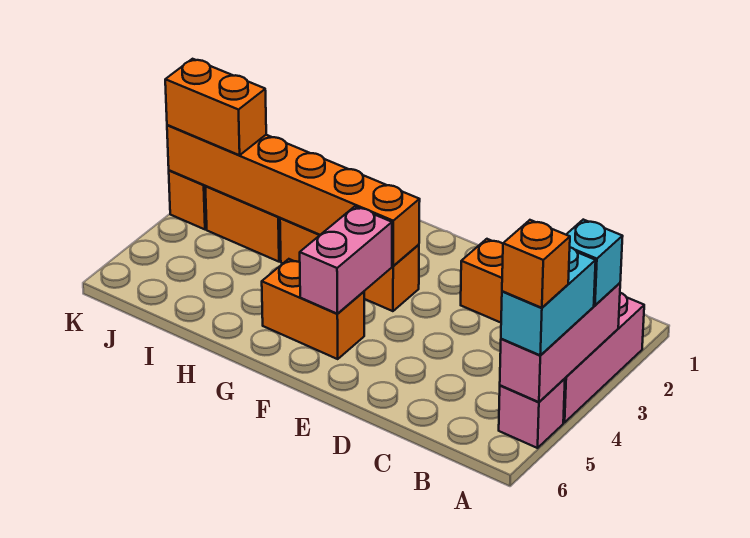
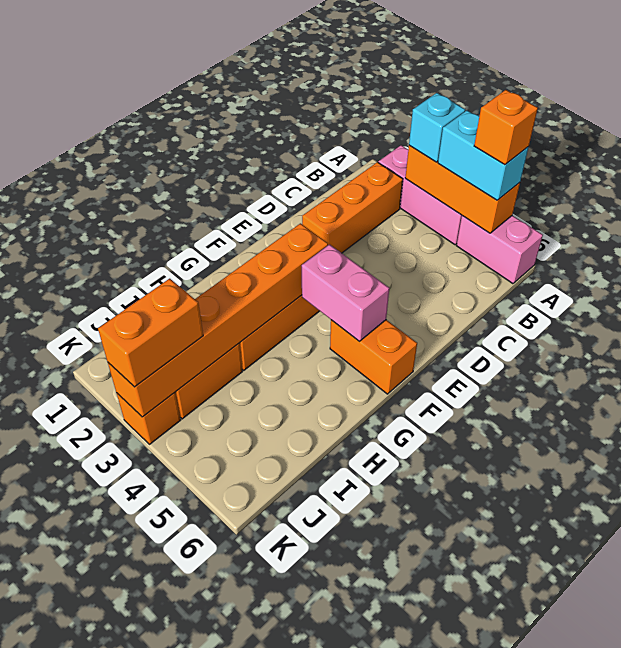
pink brick A3:A5 level 2 -> orange brick A3:A5 level 2
pink brick A5 level 1 -> pink brick A5:A6 level 1
orange brick F5:G5 level 1 -> orange brick F5:F6 level 1

